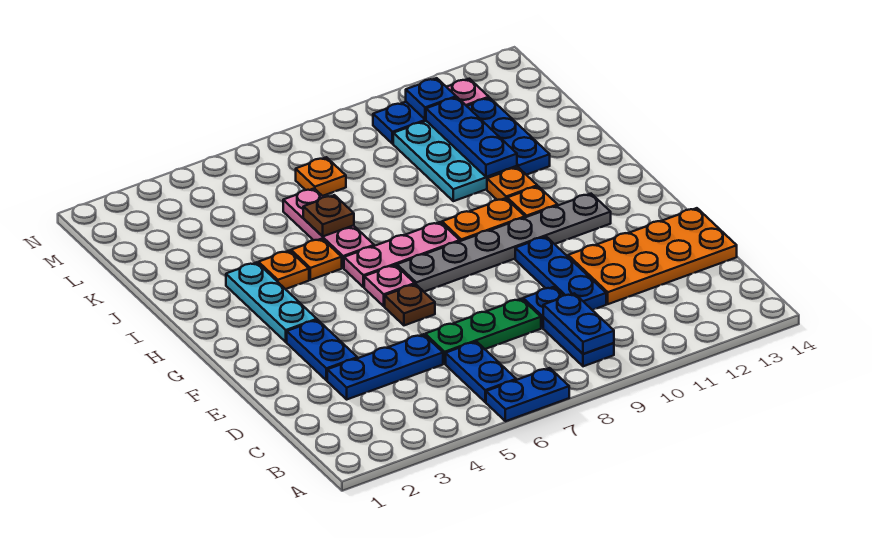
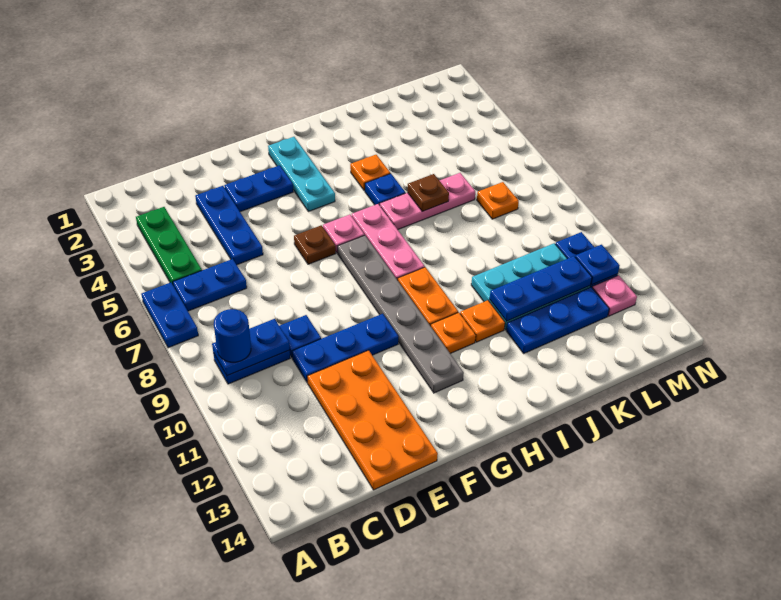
none -> blue round brick B9 level 3
green plate D6:D8 level 1 -> green plate B3:B5 level 1
cyan plate G3:I3 level 1 -> cyan plate G2:G4 level 1
orange plate I5 level 1 -> blue plate I5 level 1

